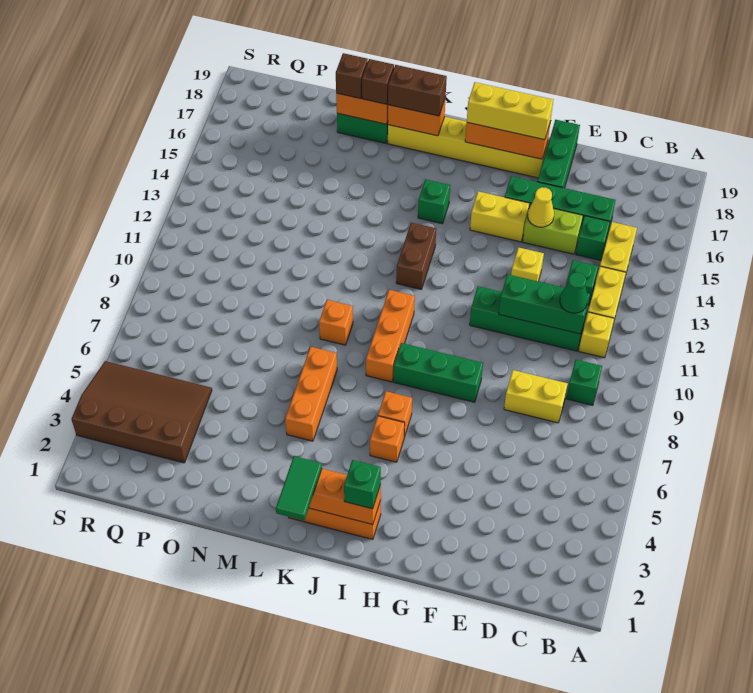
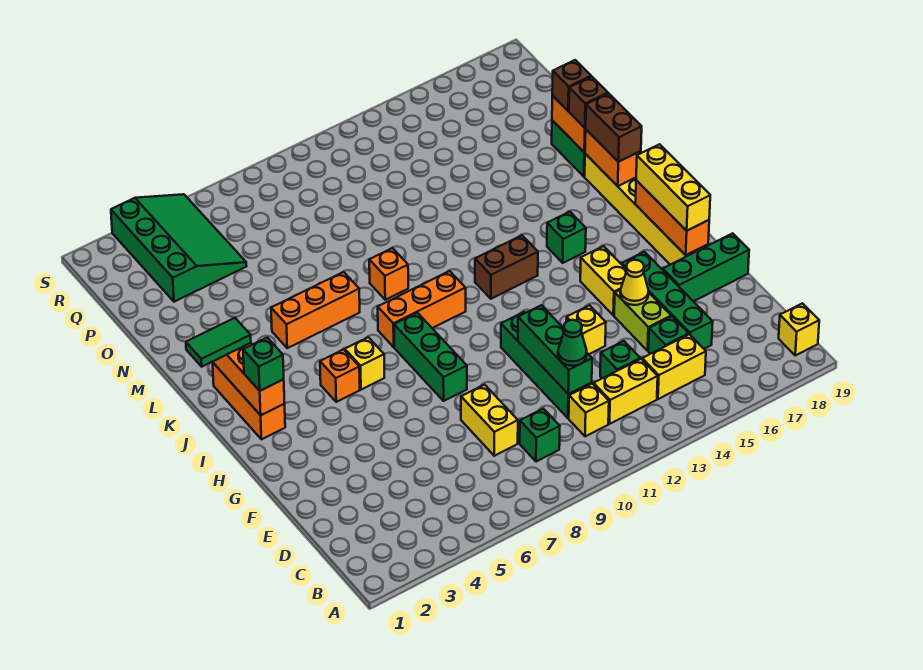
none -> yellow brick B19 level 1
orange brick I6 level 1 -> yellow brick I6 level 1
brown slope P3:S5 level 1 top 3 -> green slope P3:S5 level 1 top 3

